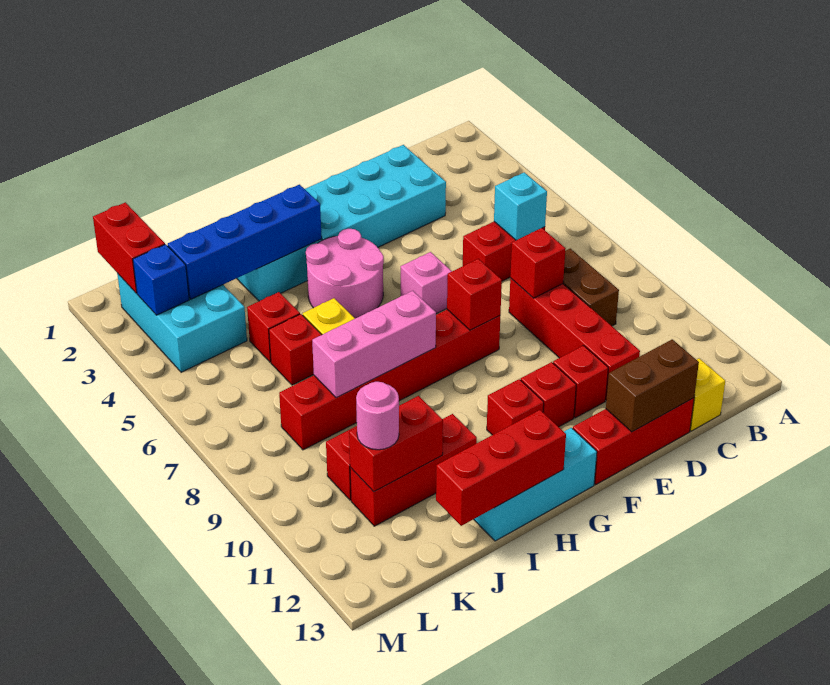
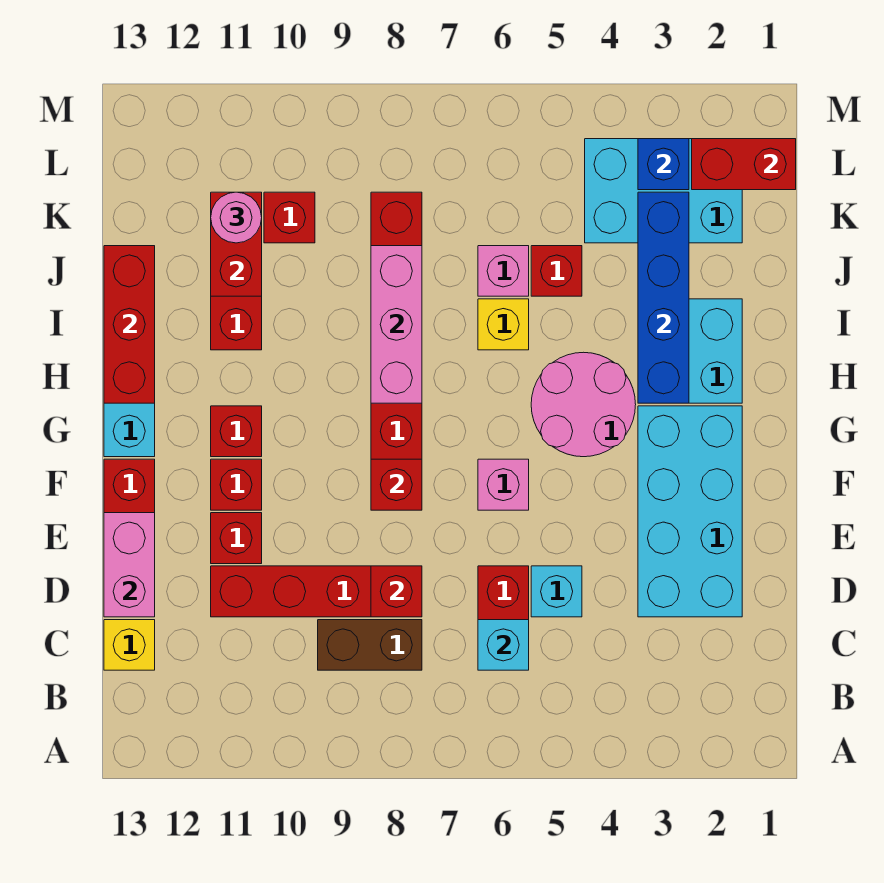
none -> cyan brick D5 level 1
brown brick D13:E13 level 2 -> pink brick D13:E13 level 2
red brick J6 level 1 -> pink brick J6 level 1

